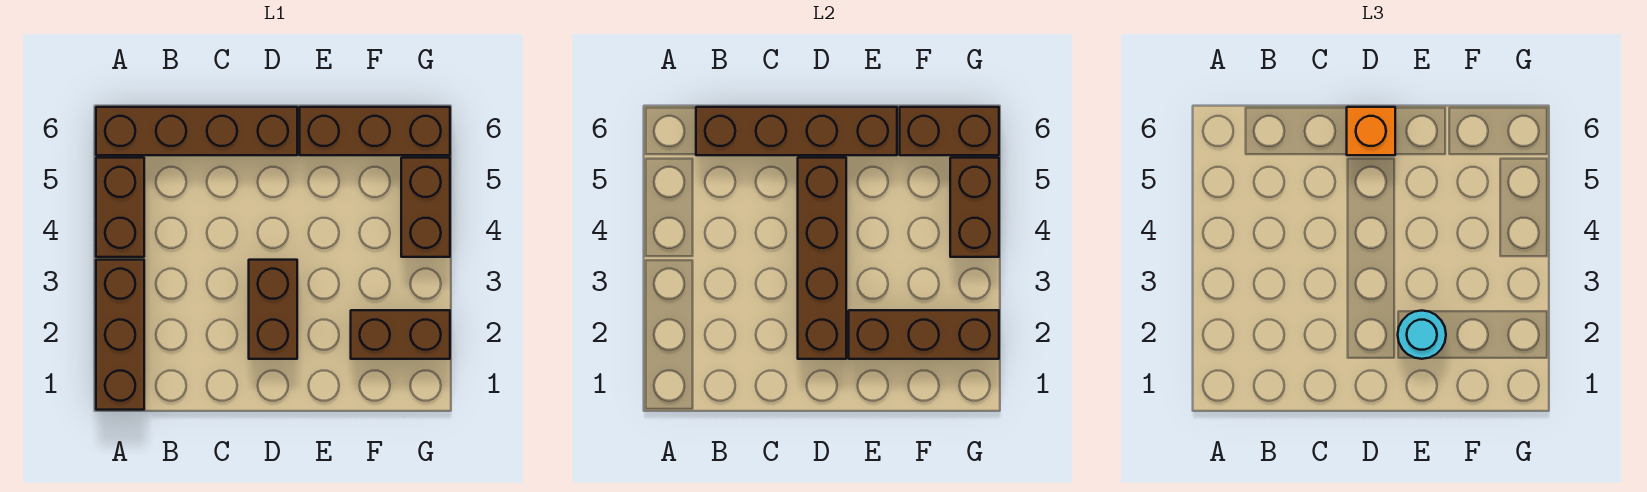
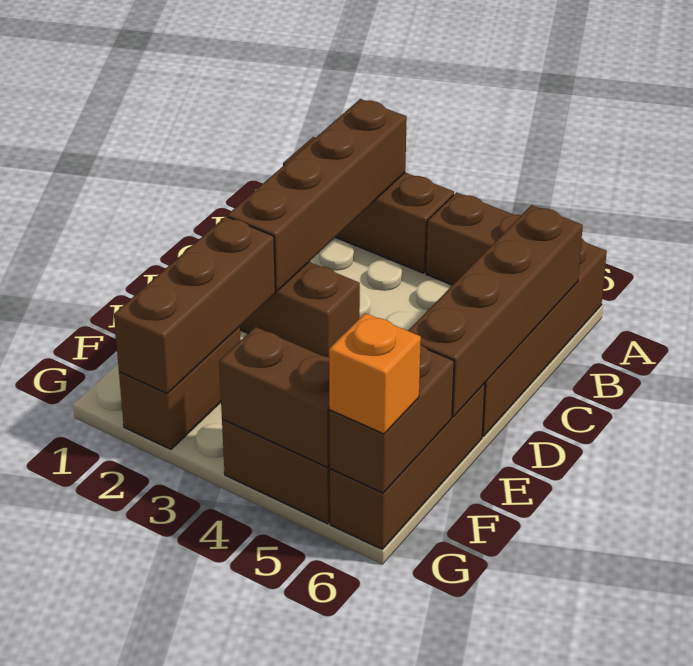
brown brick D2:D5 level 2 -> brown brick A2:D2 level 2
orange brick D6 level 3 -> orange brick G6 level 3
cyan round brick E2 level 3 -> none

